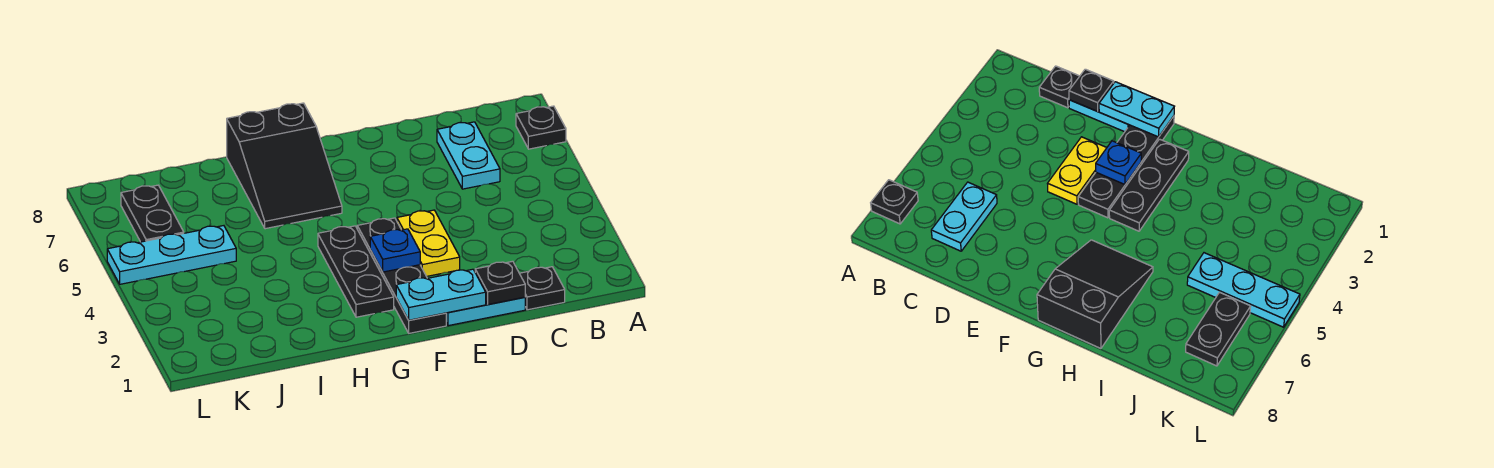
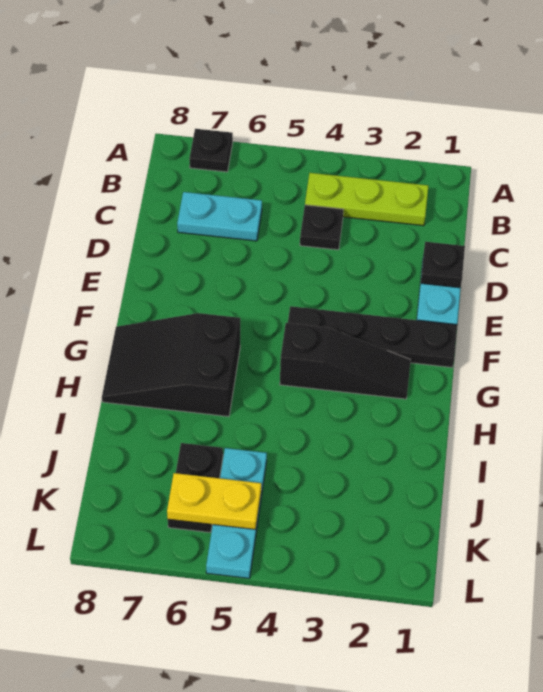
none -> lime plate B2:B4 level 1
black plate C1 level 1 -> black plate C4 level 1
cyan plate E1:F1 level 2 -> none
yellow plate E3:E4 level 1 -> yellow plate K5:K6 level 2
blue plate F3 level 2 -> none
black plate G2:G4 level 1 -> black slope G2:G4 level 1 top 4
black slope G6:H8 level 1 top 8 -> black slope G6:H8 level 1 top 6
black plate K6:K7 level 1 -> black plate J6:K6 level 1

